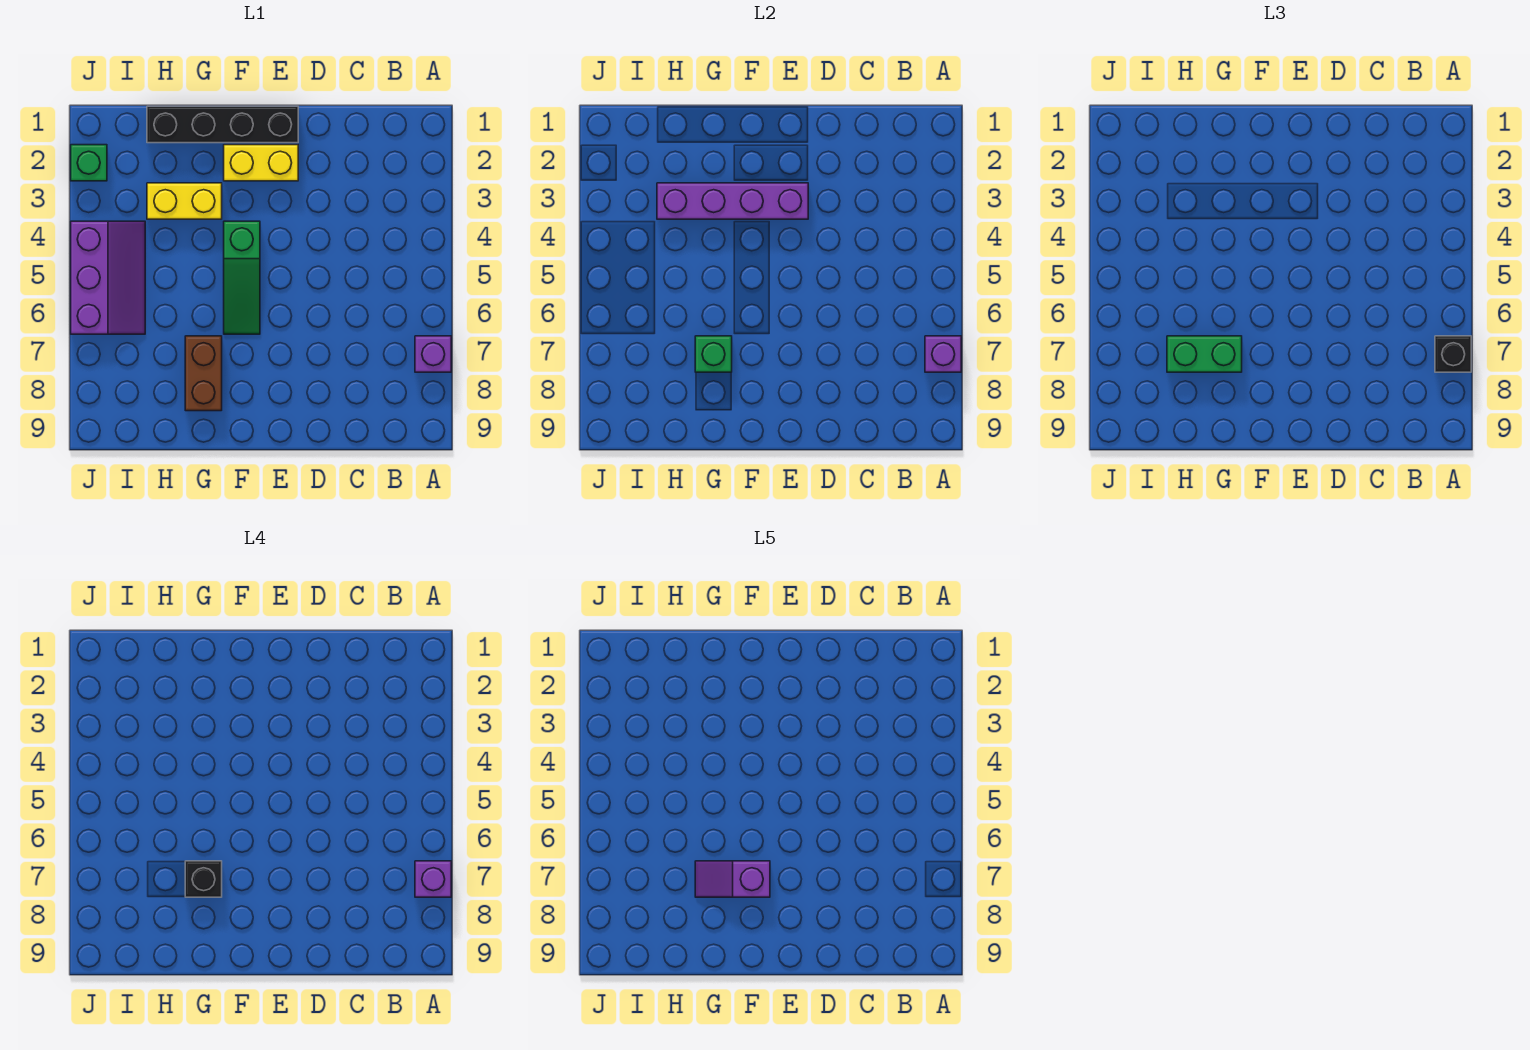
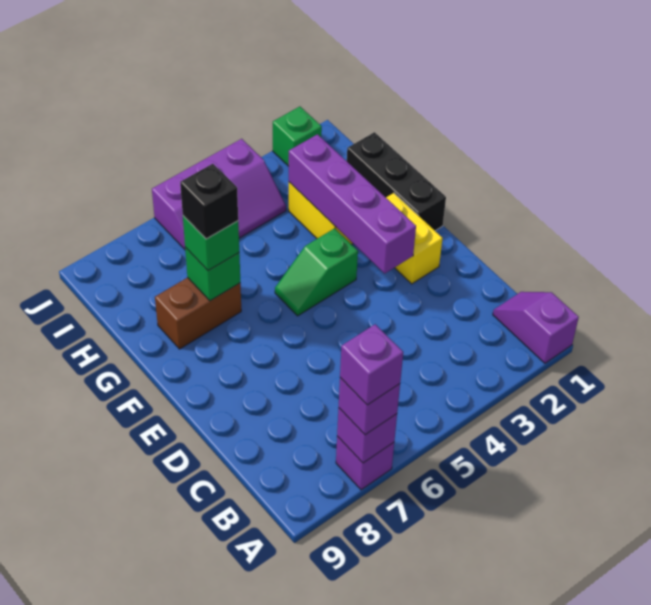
black brick A7 level 3 -> purple brick A7 level 3
black brick E1:H1 level 1 -> black brick F1:H1 level 1
green slope F4:F6 level 1 top 4 -> green slope F4:F5 level 1 top 4
purple slope F7:G7 level 5 top F -> purple slope A1:B1 level 1 top A
green brick G7:H7 level 3 -> green brick G7 level 3

